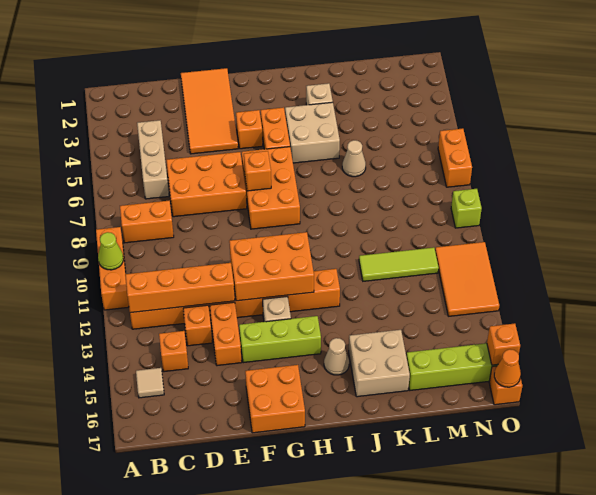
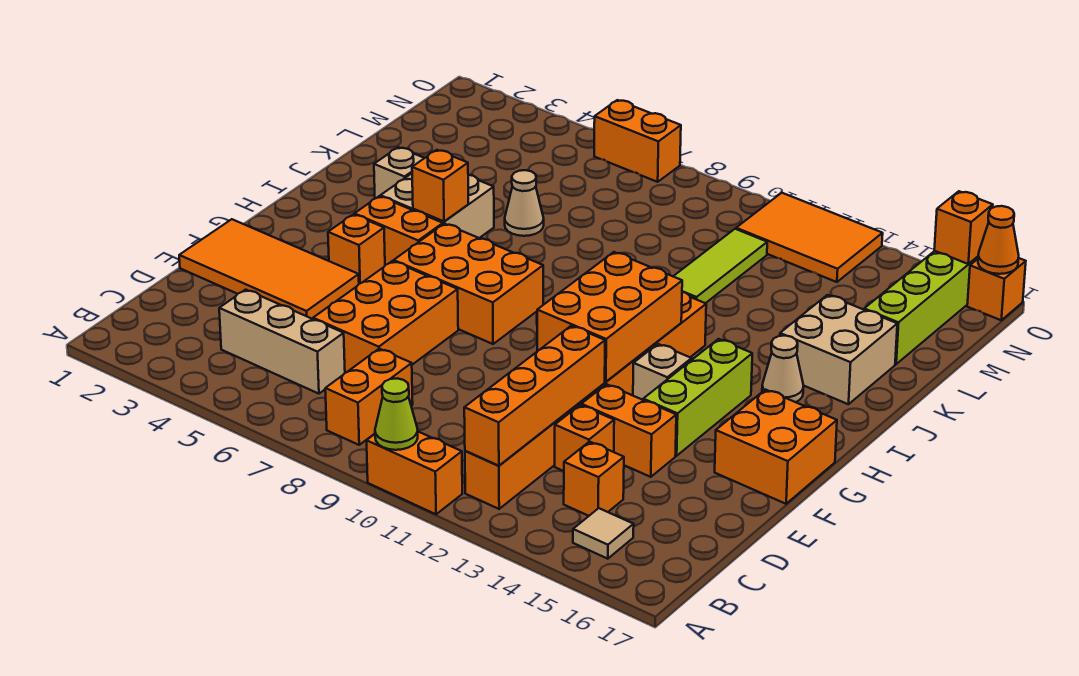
orange brick A9:A11 level 1 -> orange brick A10:A11 level 1
orange brick G7 level 2 -> orange brick I5 level 2
lime brick O9 level 1 -> none

